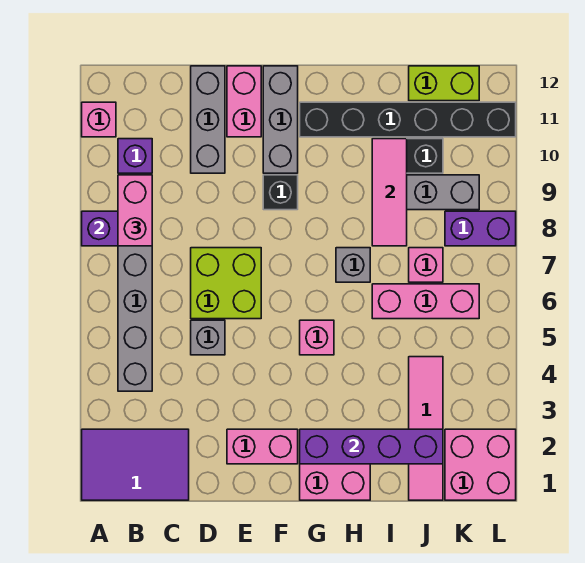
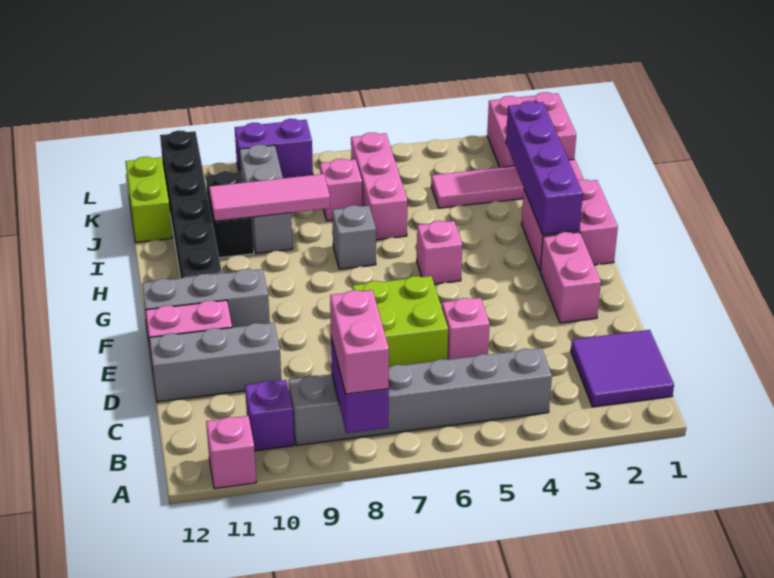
purple tile A1:C2 level 1 -> purple tile B1:C2 level 1
pink brick B8:B9 level 3 -> pink brick A8:B8 level 3
grey brick D5 level 1 -> pink brick D5 level 1
black brick F9 level 1 -> none
purple brick K8:L8 level 1 -> purple brick L8:L9 level 1

